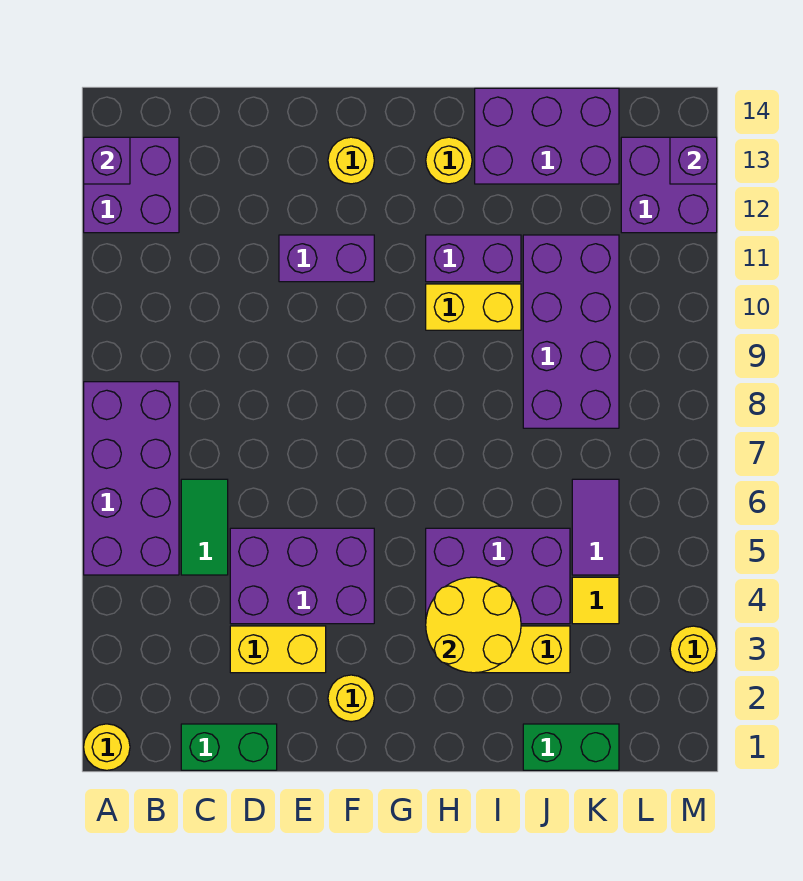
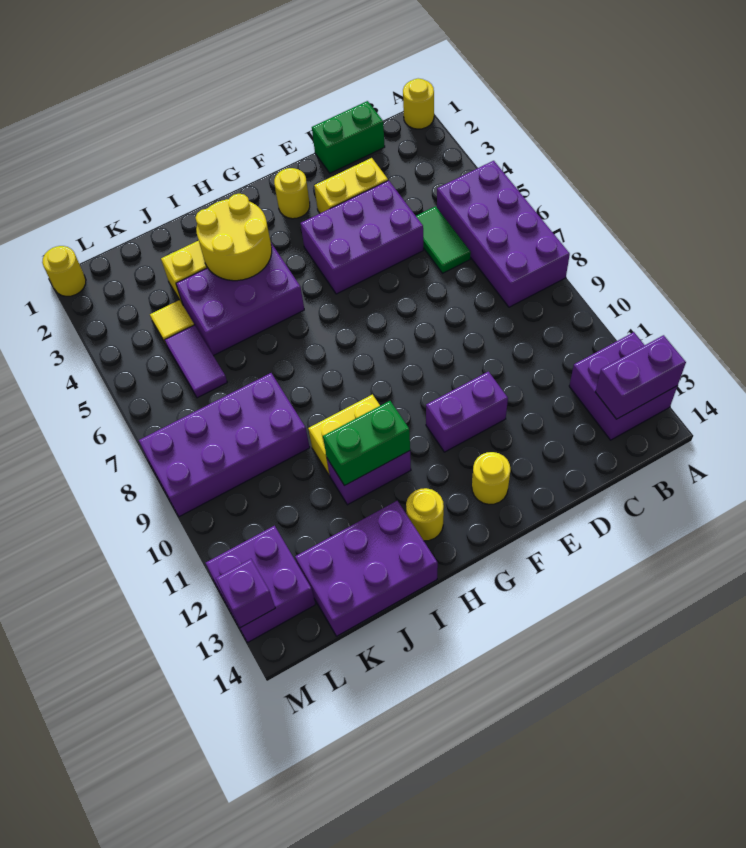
purple brick A13 level 2 -> purple brick A13:B13 level 2
green brick J1:K1 level 1 -> green brick H11:I11 level 2
purple brick J8:K11 level 1 -> purple brick J8:M9 level 1
yellow round brick M3 level 1 -> yellow round brick M1 level 1

